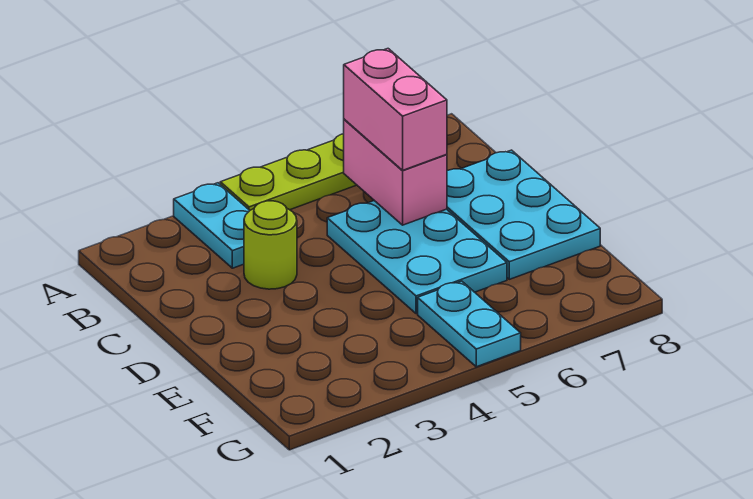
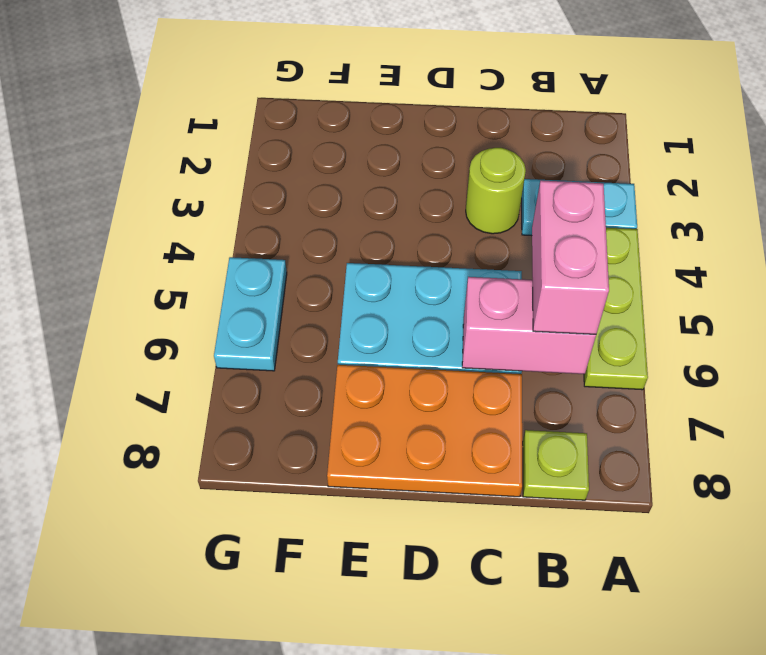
pink brick B6:C6 level 3 -> pink brick B5:B6 level 3
none -> lime plate B8 level 1
cyan plate C7:E8 level 1 -> orange plate C7:E8 level 1
cyan plate F5:G5 level 1 -> cyan plate G5:G6 level 1

